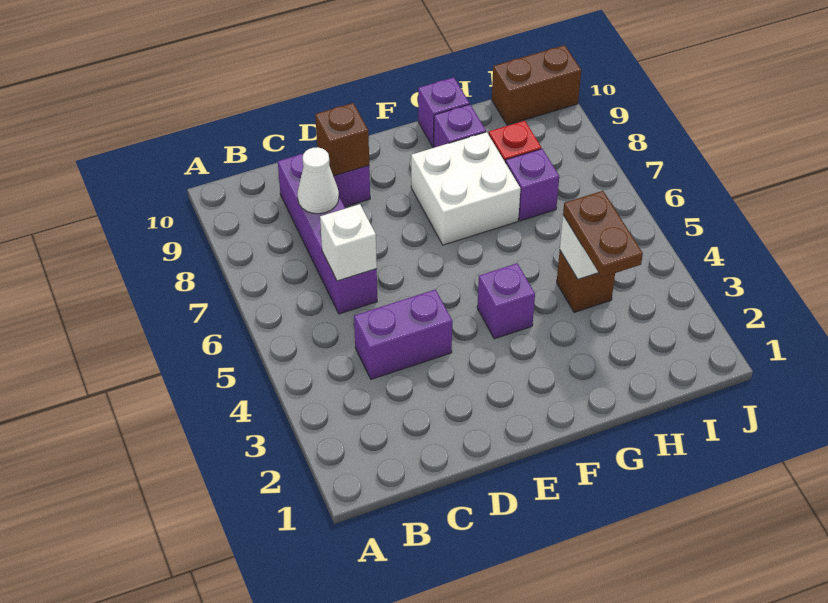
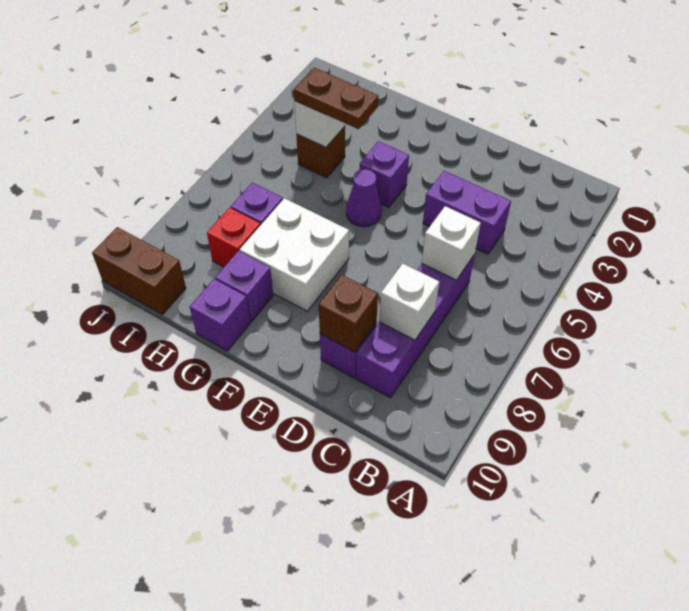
white cone C8 level 2 -> white brick C8 level 2
none -> purple cone F5 level 1
brown plate H3:H4 level 3 -> brown plate G4:H4 level 3

